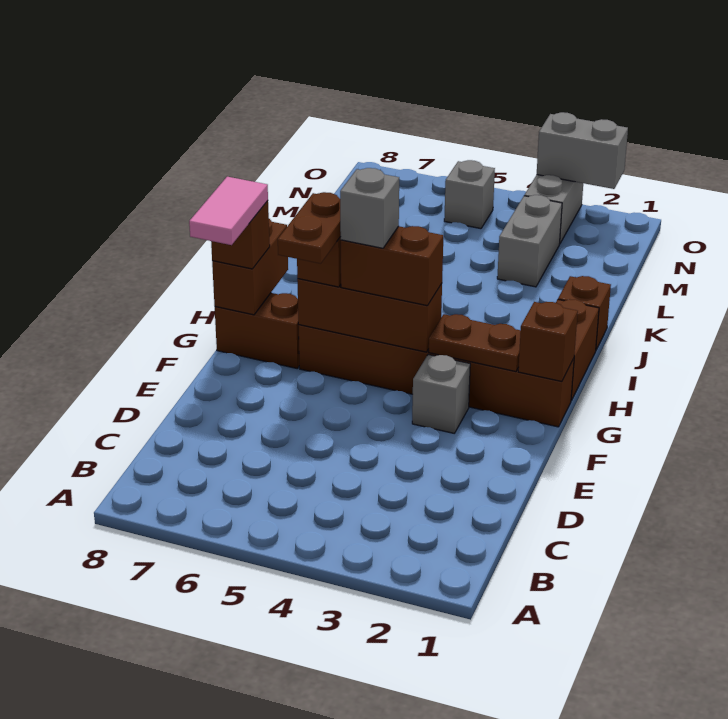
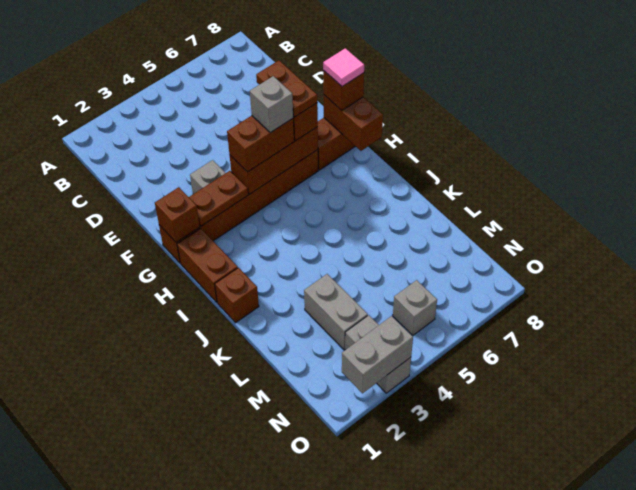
pink tile F8:G8 level 4 -> pink tile G8 level 4

